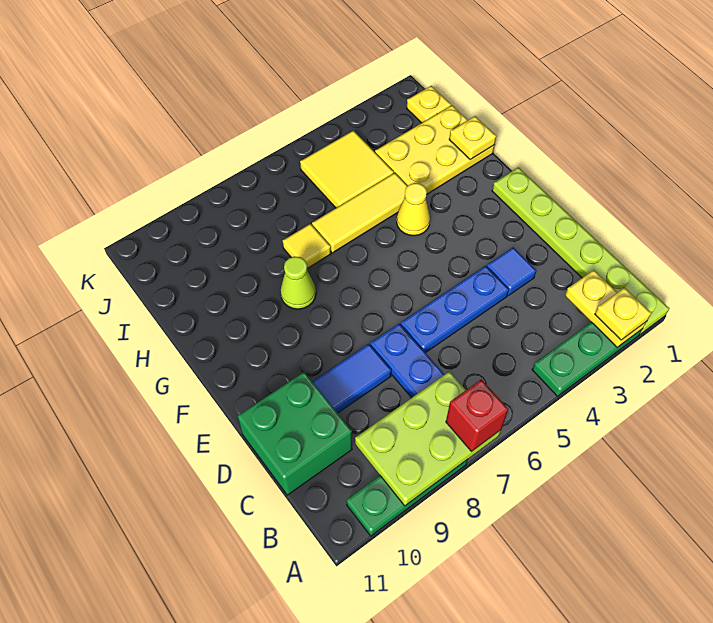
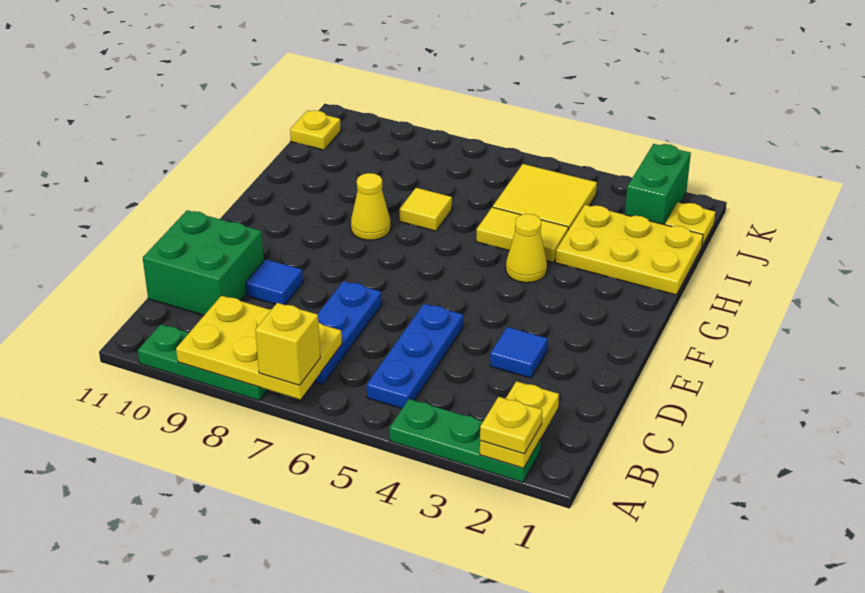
lime plate A1:F1 level 1 -> none
lime plate A7:B9 level 2 -> yellow plate A7:B9 level 2
red brick A7 level 3 -> yellow brick A7 level 3
blue plate D4:D6 level 1 -> blue plate B5:D5 level 1
blue tile D8:D9 level 1 -> blue tile D9 level 1
lime cone G8 level 1 -> yellow cone G8 level 1
yellow plate H1 level 2 -> yellow plate J11 level 1
yellow tile H4:H6 level 1 -> yellow tile H4:H5 level 1
none -> green brick J2:K2 level 1

